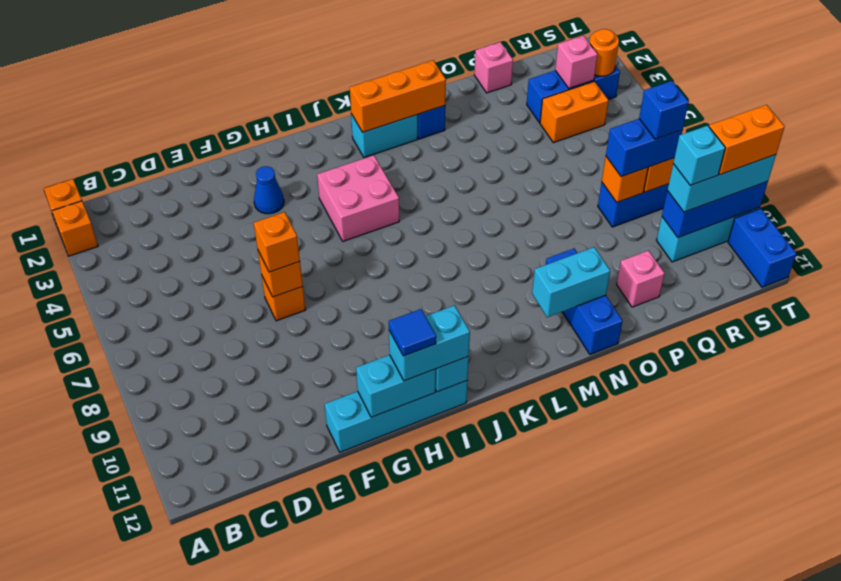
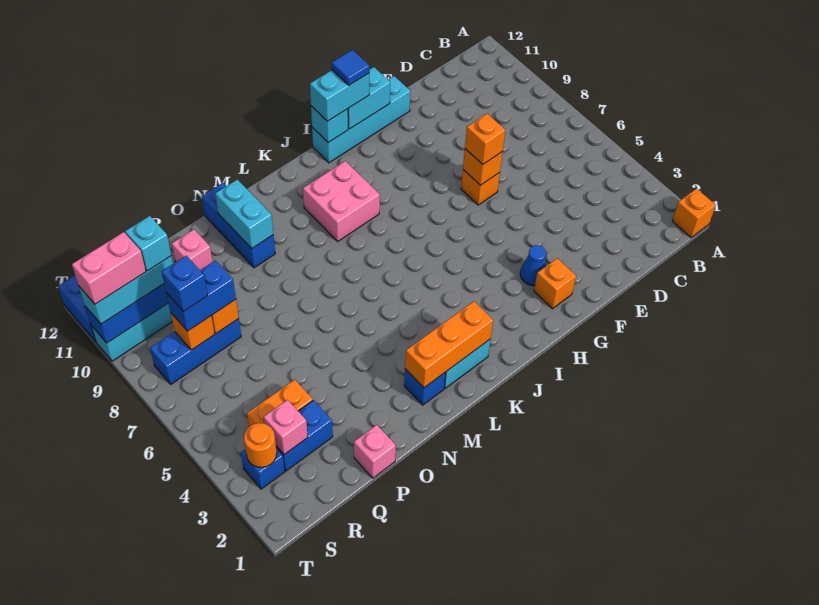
orange brick A2 level 1 -> orange brick G2 level 1
pink brick I4:J5 level 1 -> pink brick J9:K10 level 1
cyan brick M11:N11 level 2 -> cyan brick N10:N11 level 2
orange brick S10:T10 level 4 -> pink brick S10:T10 level 4

